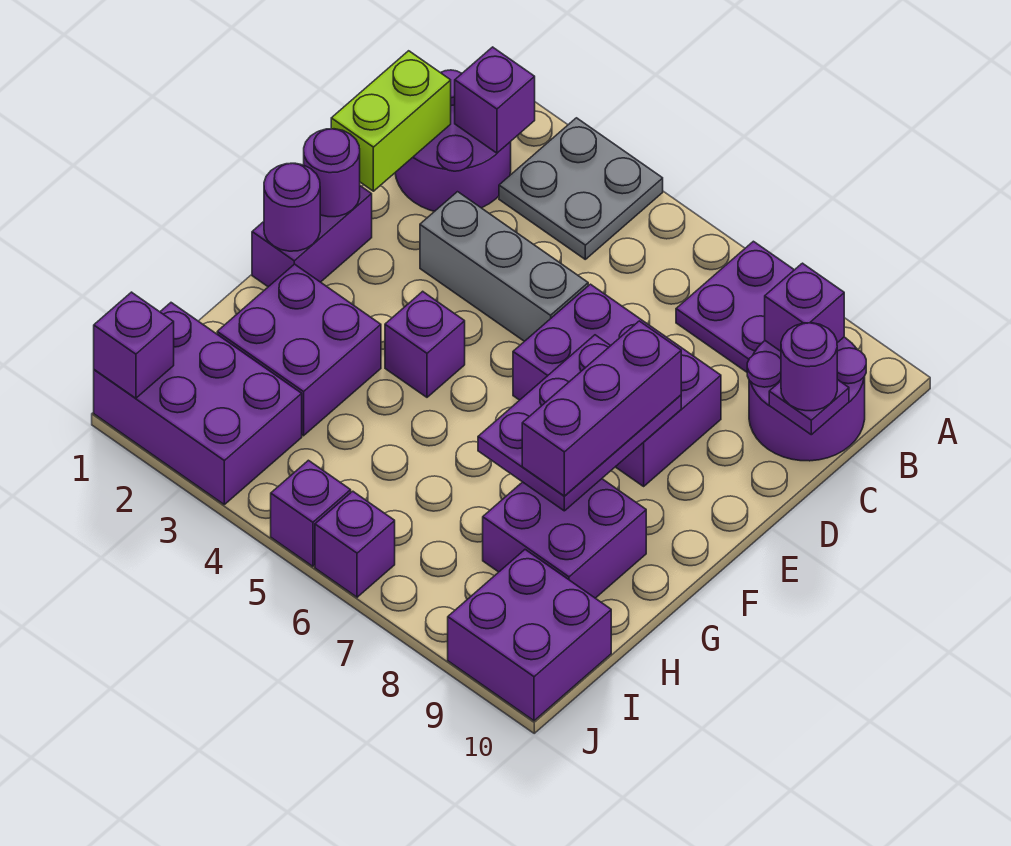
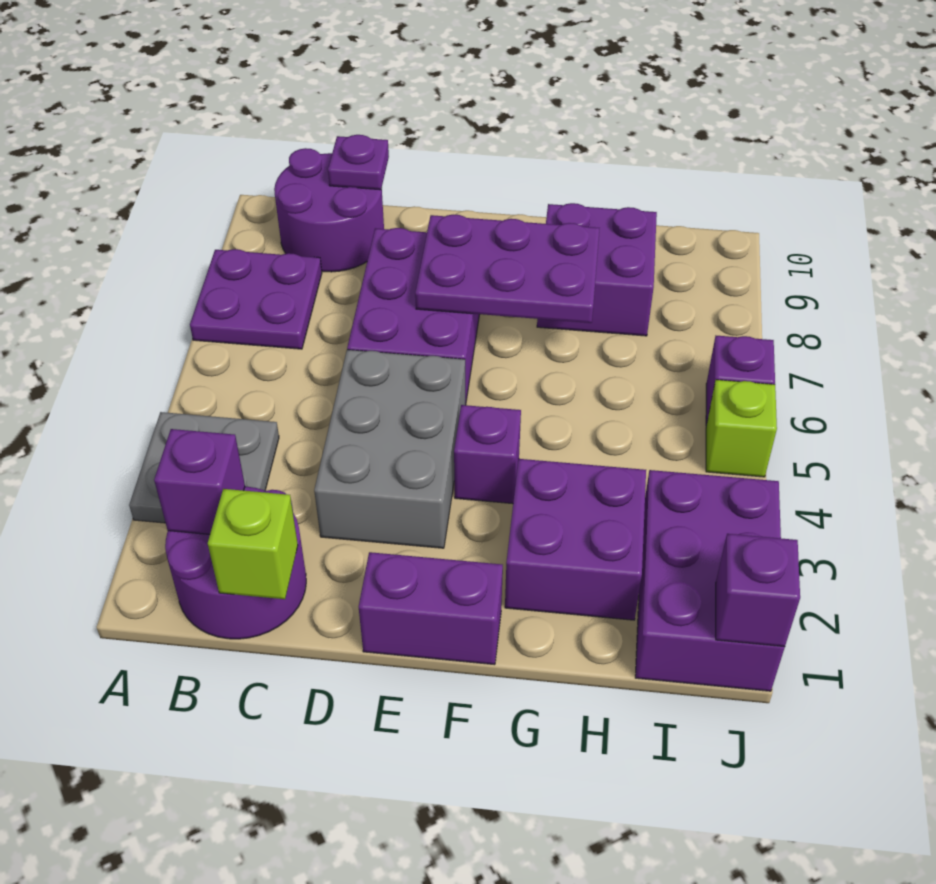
purple brick B9 level 2 -> none
lime brick C1:D1 level 2 -> lime brick C1 level 2
purple round brick C10 level 3 -> none
grey brick D3:D5 level 1 -> grey brick D3:E5 level 1
purple round brick E1 level 2 -> none
purple brick E8:G8 level 3 -> none
purple round brick F1 level 2 -> none
purple brick I9:J10 level 1 -> none
purple brick J5 level 1 -> lime brick J5 level 1

